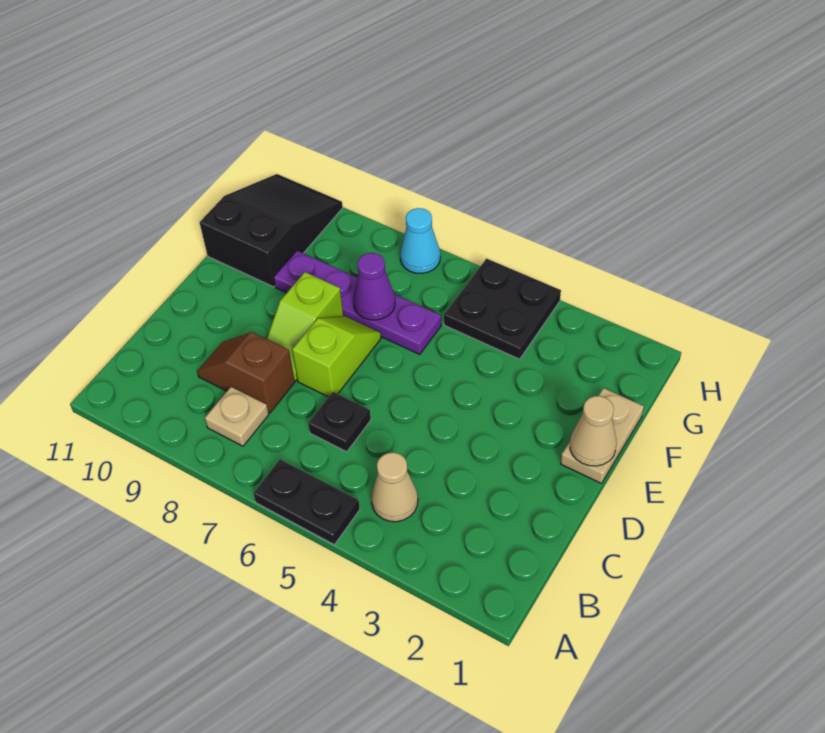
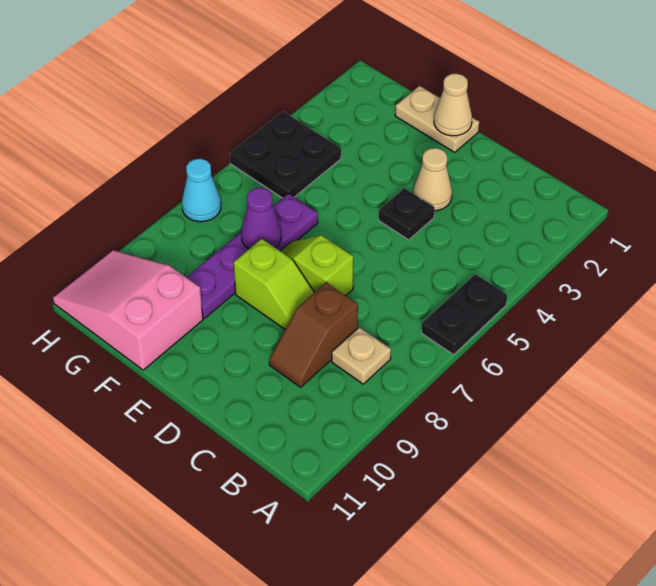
tan cone B4 level 1 -> tan cone D3 level 1
black plate C6 level 1 -> black plate D4 level 1
black slope F10:H11 level 1 top F -> pink slope F10:H11 level 1 top F

